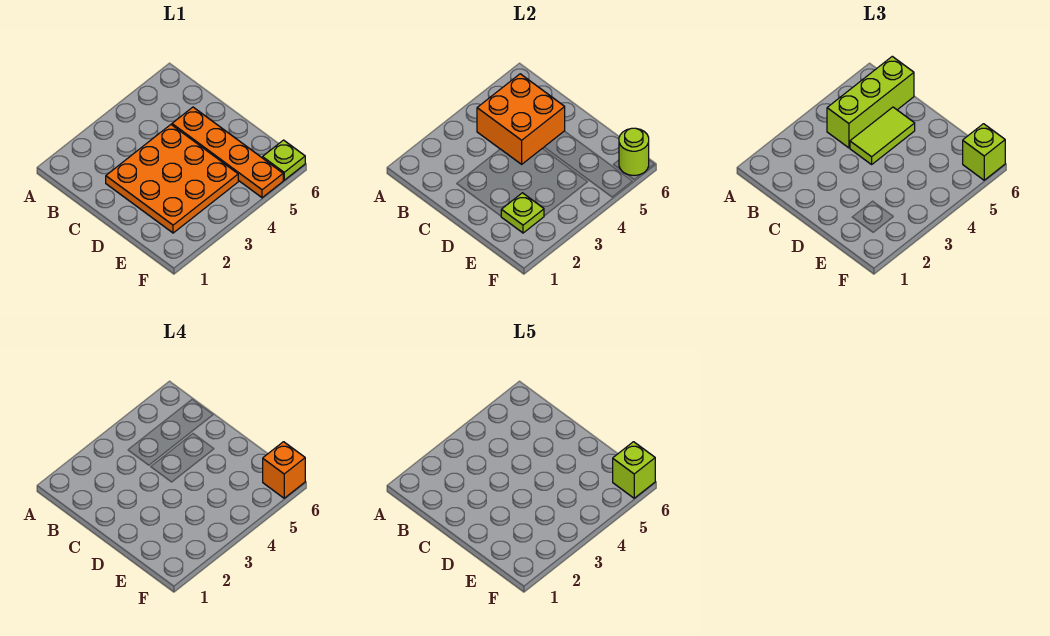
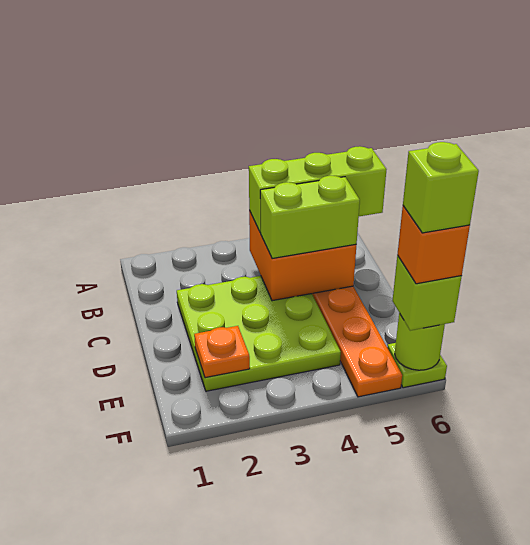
orange plate C2:E4 level 1 -> lime plate C2:E4 level 1
lime tile C4:C5 level 3 -> lime brick C4:C5 level 3
lime plate E2 level 2 -> orange plate E2 level 2

